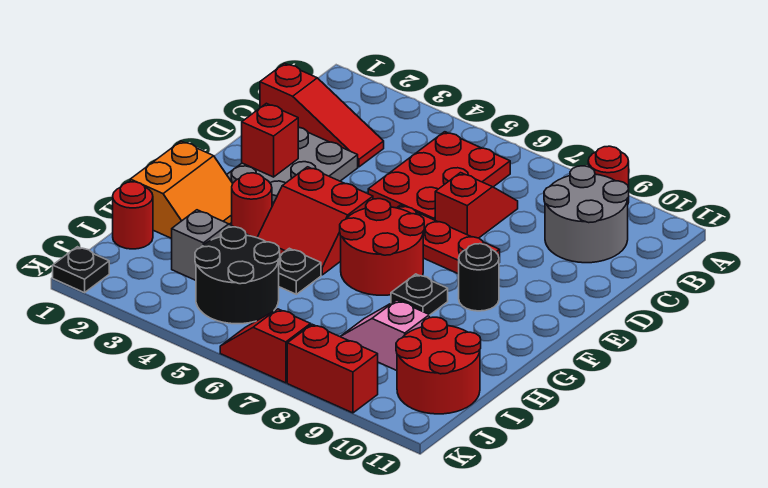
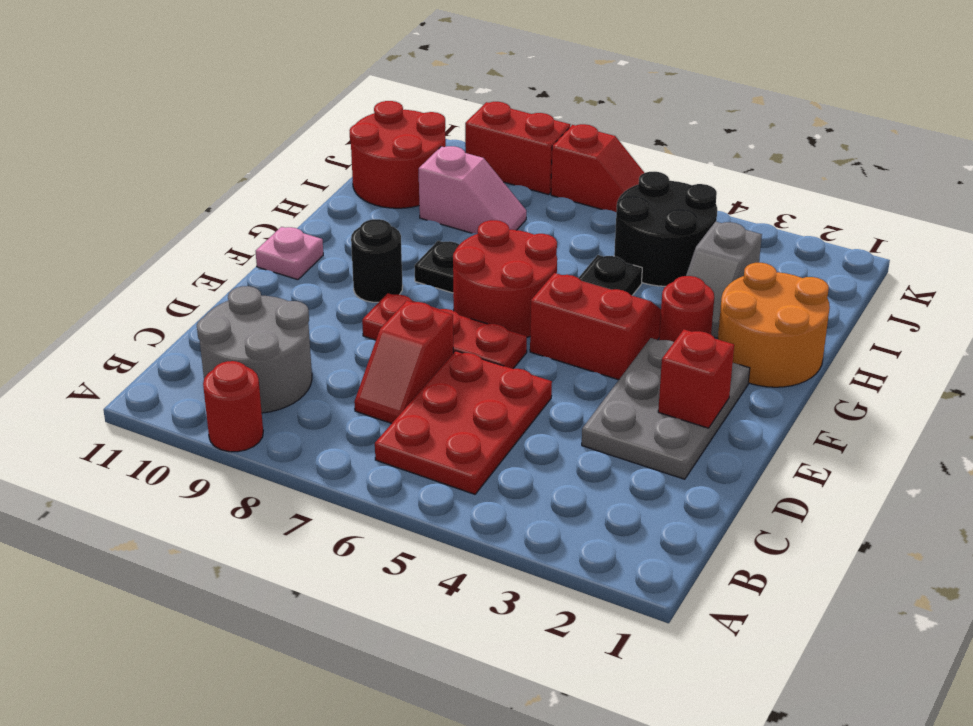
red slope C1:C3 level 1 top 1 -> none
none -> pink plate F11 level 1
orange slope G1:H2 level 1 top 1 -> orange round brick G1:H2 level 1
red round brick I1 level 1 -> none
black plate K1 level 1 -> none

